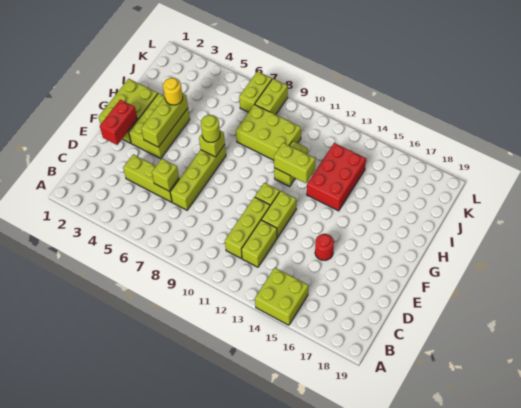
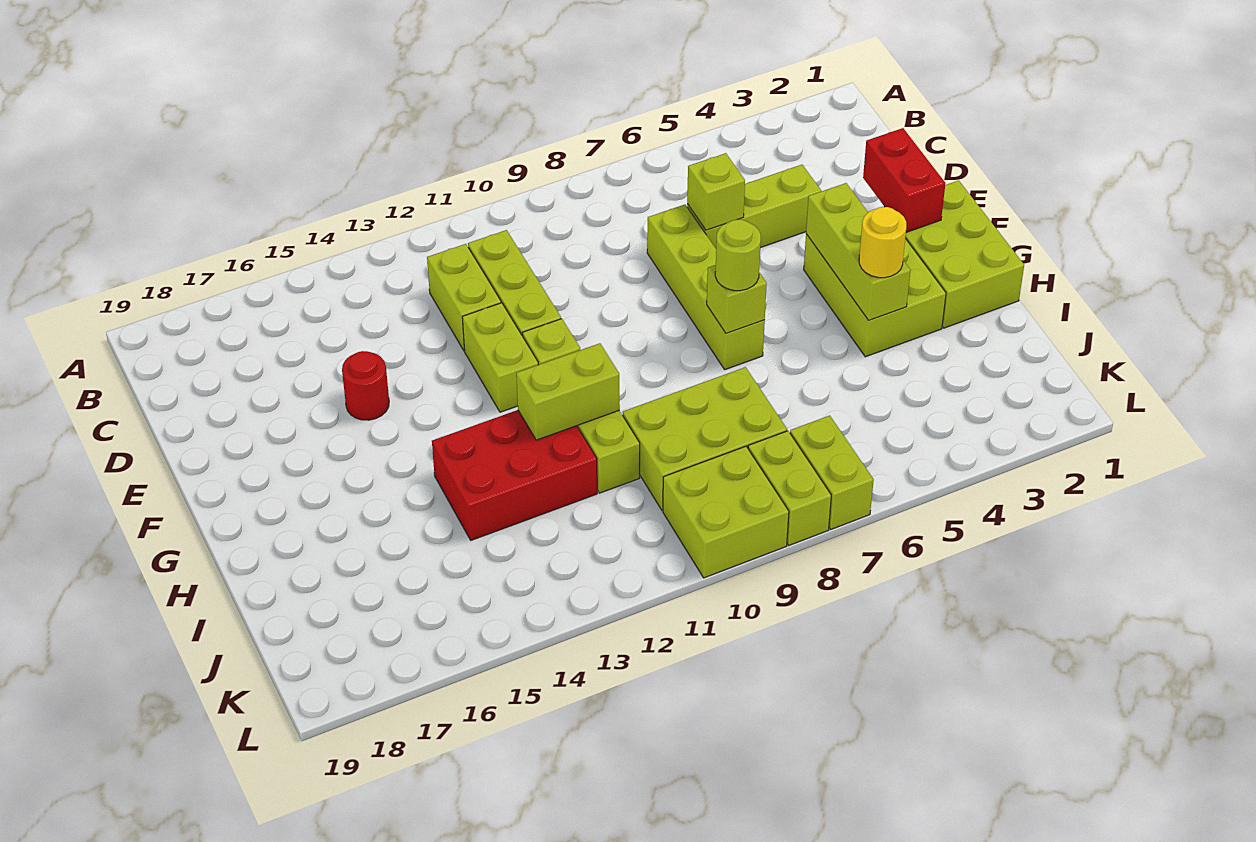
lime brick A14:B15 level 1 -> lime brick K9:L10 level 1
red brick H13:J14 level 1 -> red brick H12:I14 level 1

